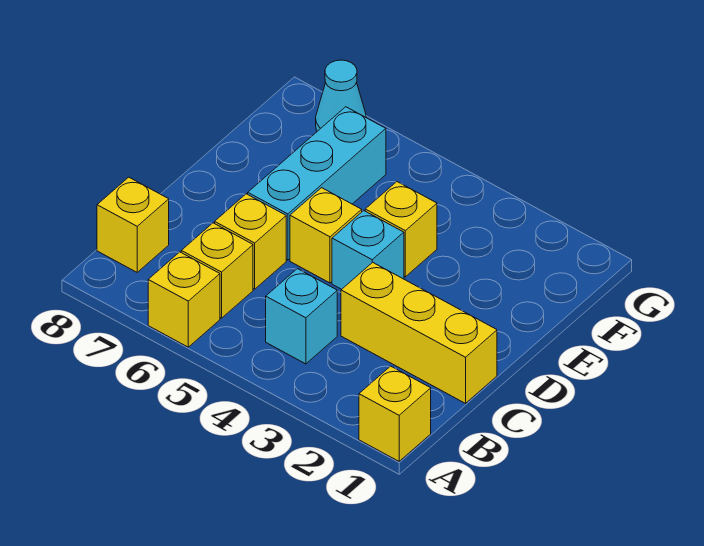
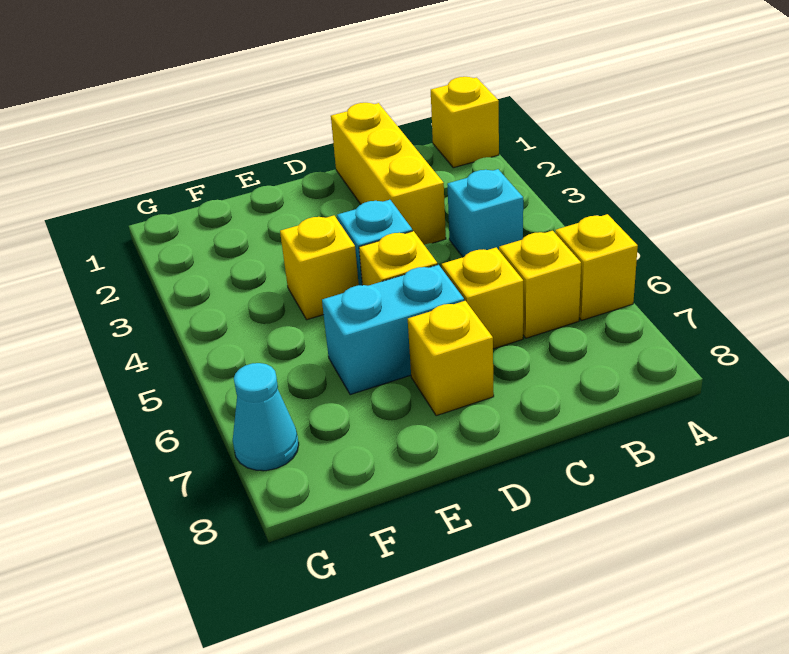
yellow brick B8 level 1 -> yellow brick D7 level 1
cyan brick D6:F6 level 1 -> cyan brick D6:E6 level 1

